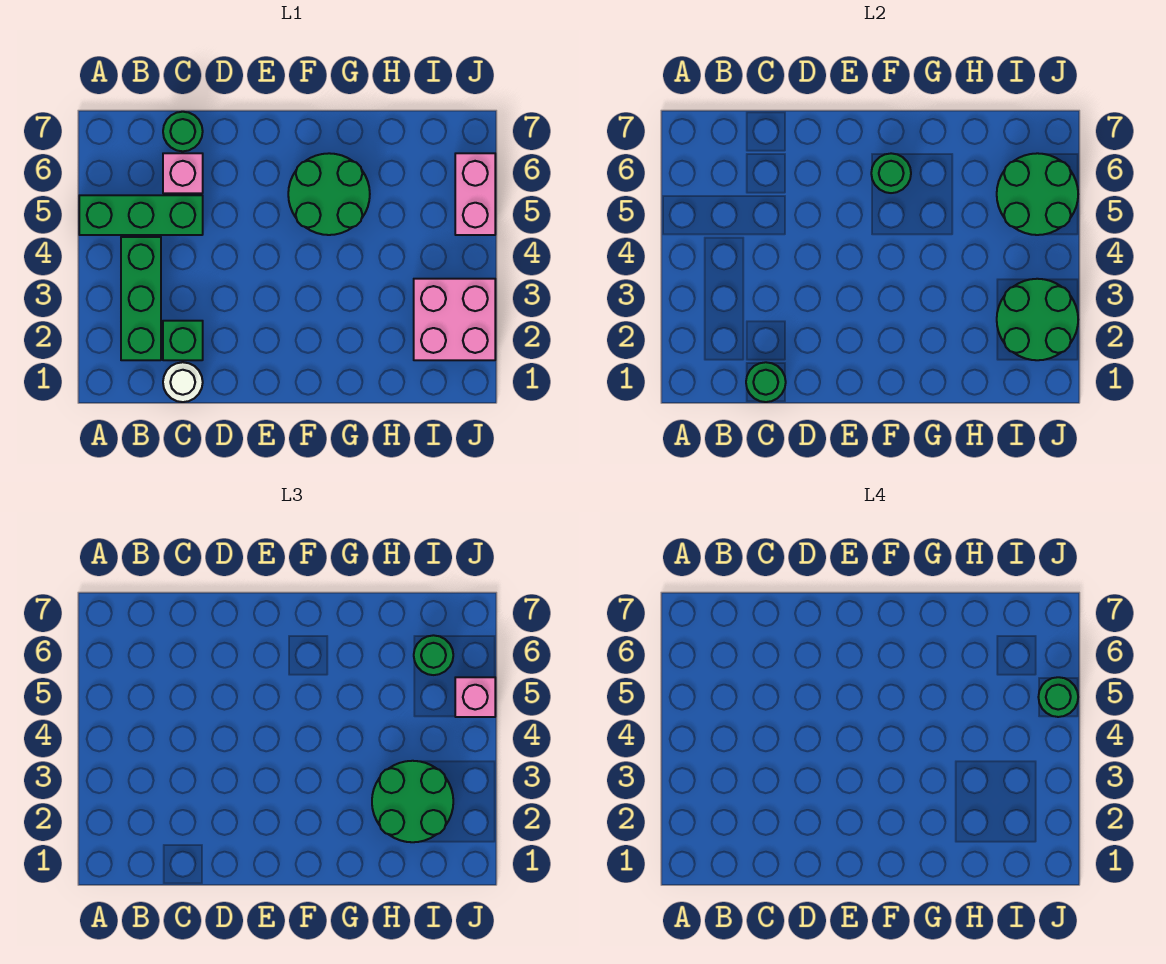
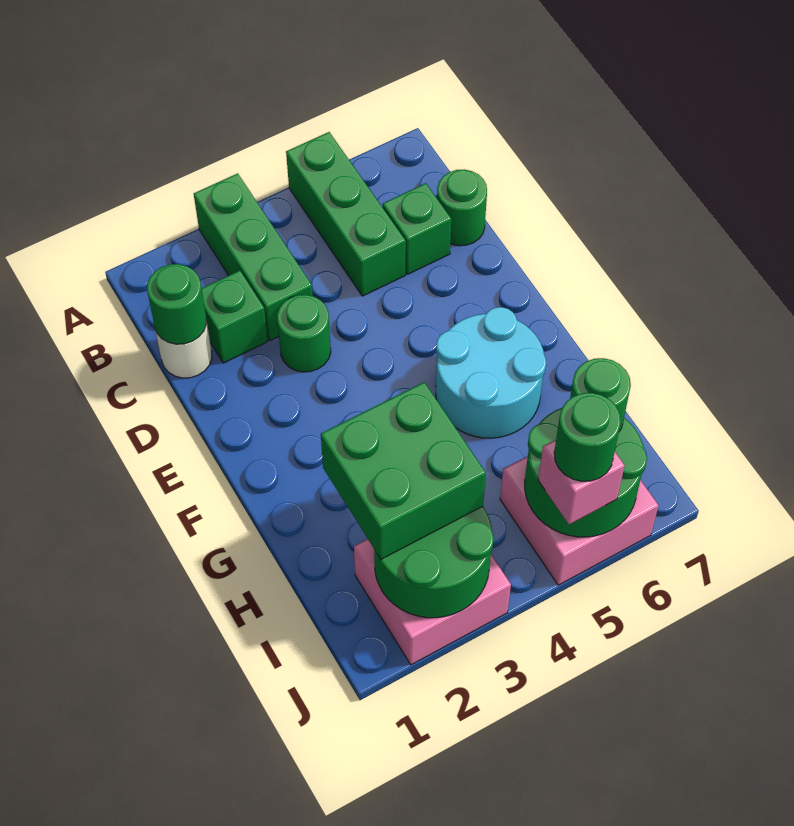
green brick B2:B4 level 1 -> green brick A3:C3 level 1
pink brick C6 level 1 -> green brick C6 level 1
green round brick F5:G6 level 1 -> cyan round brick F5:G6 level 1
green round brick F6 level 2 -> green round brick D3 level 1
green round brick H2:I3 level 3 -> green brick H2:I3 level 3
pink brick J5:J6 level 1 -> pink brick I5:J6 level 1

